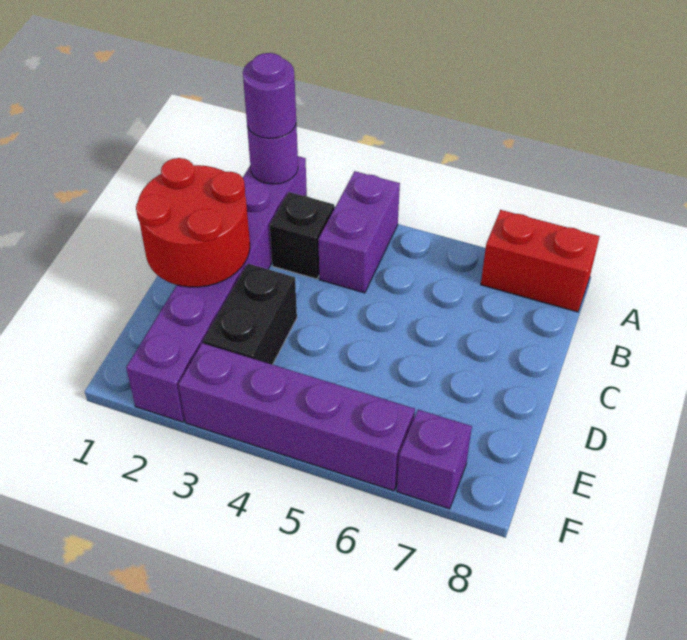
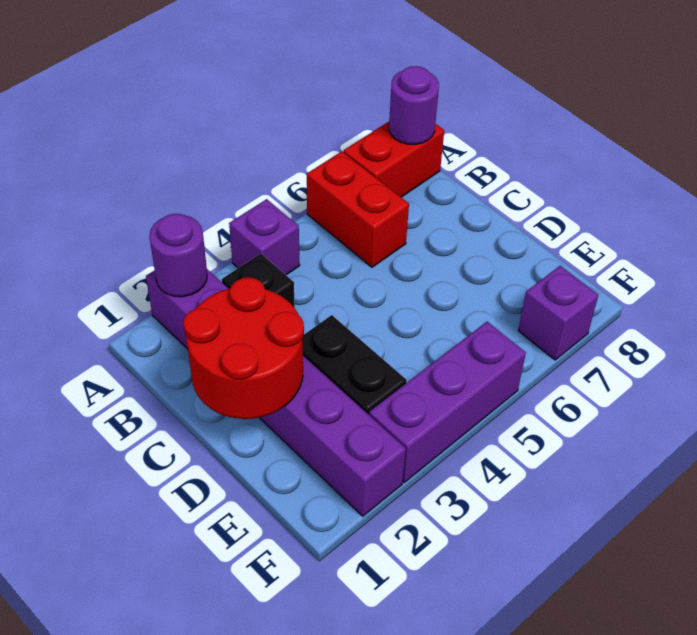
purple round brick A2 level 3 -> purple round brick A8 level 2
purple brick A4:B4 level 1 -> purple brick A4 level 1
none -> red brick A6:B6 level 1
purple brick F3:F6 level 1 -> purple brick F3:F5 level 1

